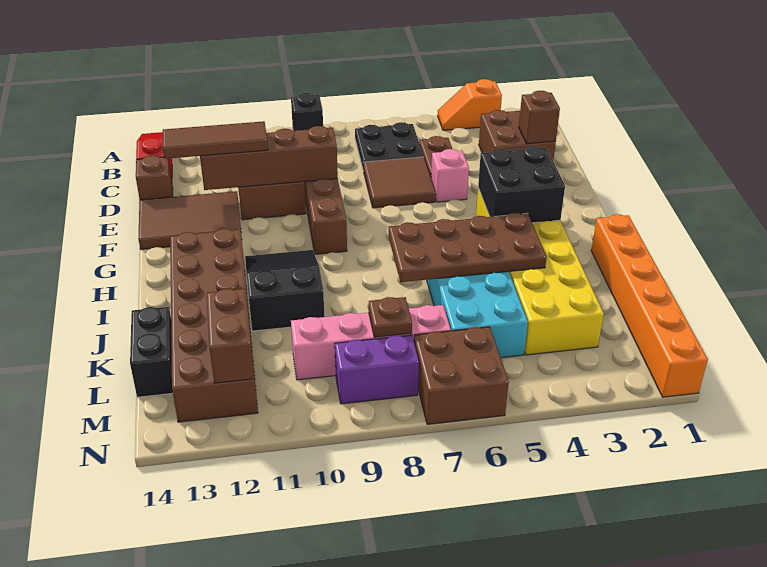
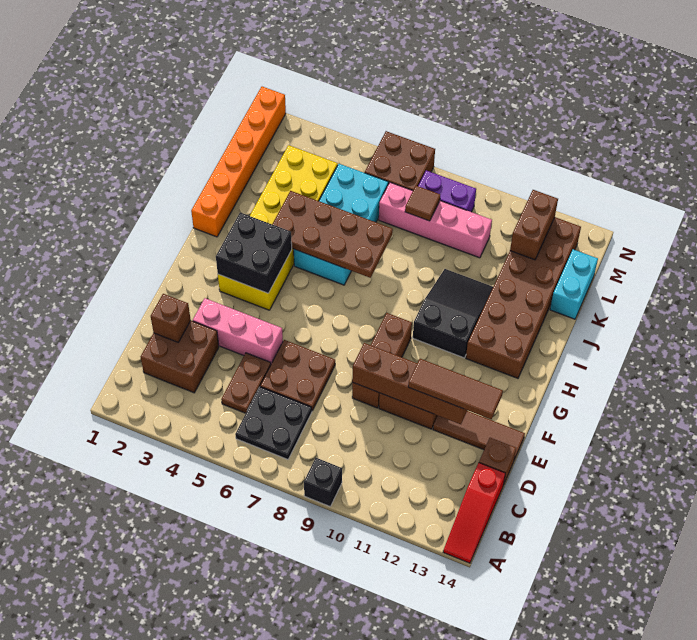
orange slope A3:A4 level 1 top 3 -> none
brown tile D6:E7 level 1 -> brown plate D6:E7 level 1
pink brick E5 level 1 -> pink brick E3:E5 level 1
brown tile E12:F14 level 1 -> brown tile E12:E14 level 1
black slope H10:J11 level 1 top J -> black slope H10:J11 level 1 top H
black brick K14:L14 level 1 -> cyan brick K14:L14 level 1
brown plate L8 level 2 -> brown tile L8 level 2

